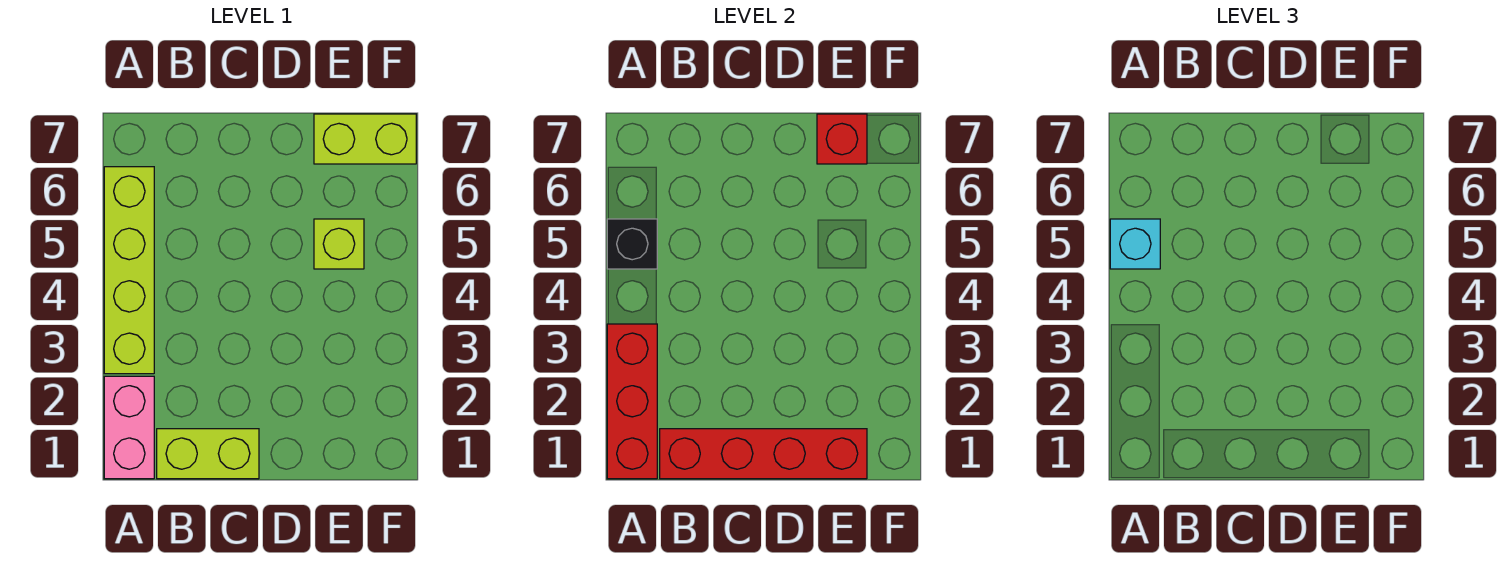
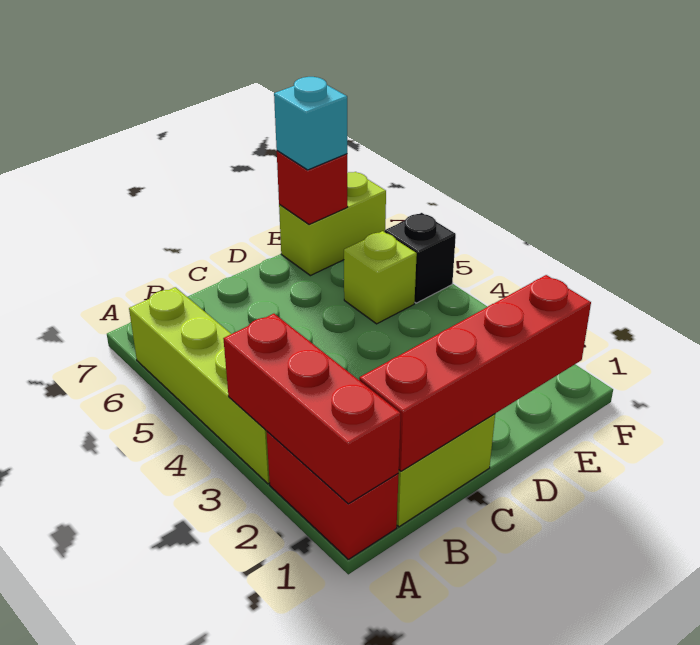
pink brick A1:A2 level 1 -> red brick A1:A2 level 1
black brick A5 level 2 -> black brick F5 level 1
cyan brick A5 level 3 -> cyan brick E7 level 3

